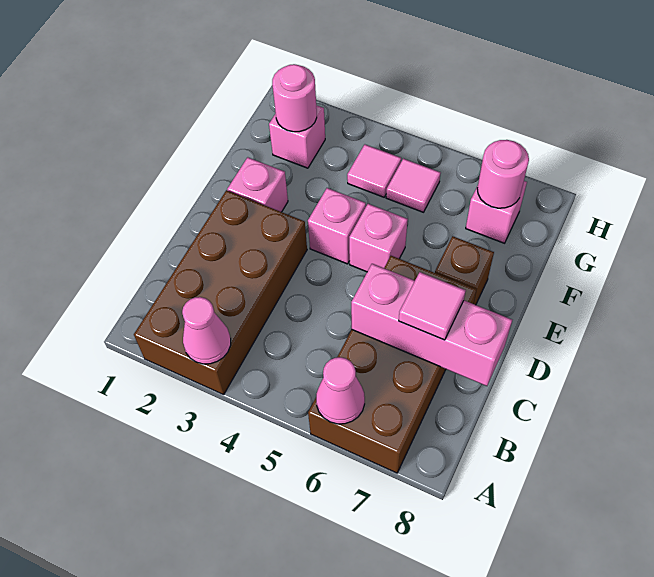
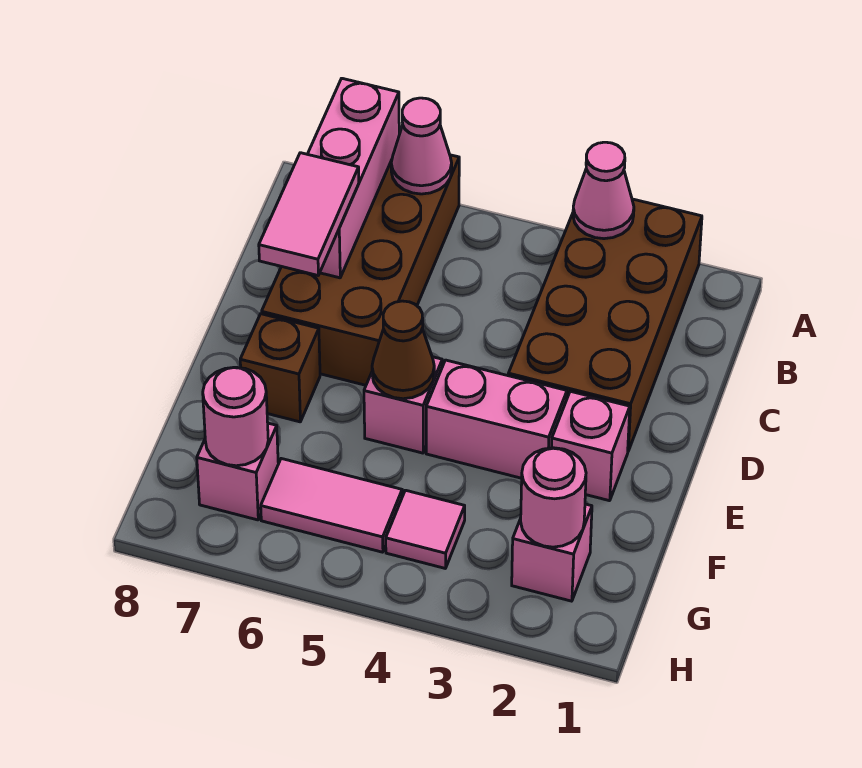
pink brick C6:C8 level 2 -> pink brick A7:C7 level 2
pink tile C7 level 3 -> pink tile C7:D7 level 3
pink brick E4 level 1 -> pink brick E3:E4 level 1
none -> brown cone E5 level 2
pink tile G5 level 1 -> pink tile G5:G6 level 1

